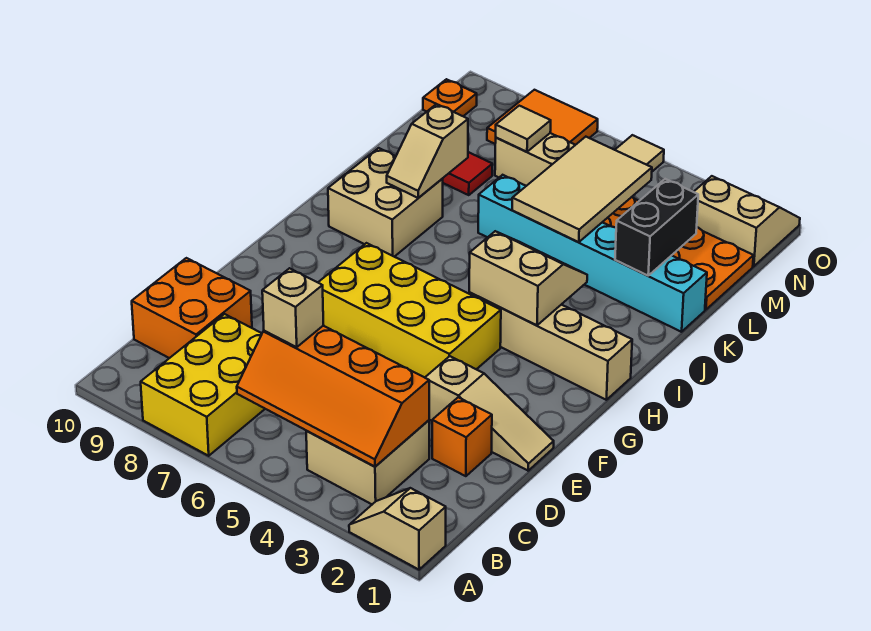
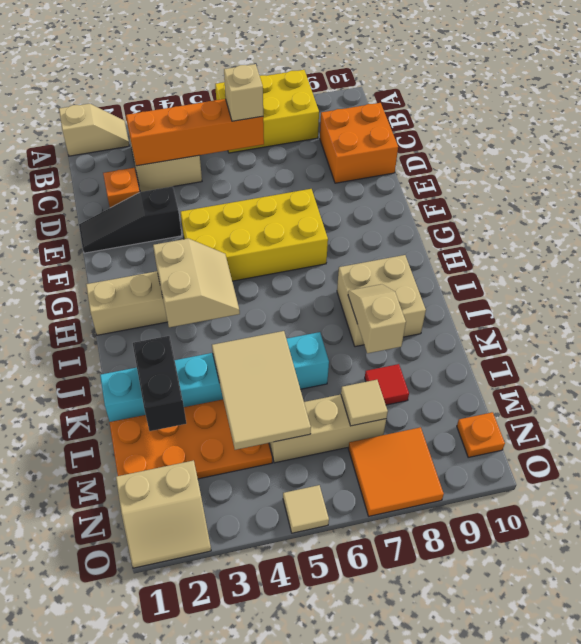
yellow brick A7:C8 level 1 -> yellow brick A6:B8 level 1
tan slope E1:E3 level 1 top 3 -> black slope E1:E3 level 1 top 3
tan slope H3:I4 level 2 top H -> tan slope H3:I4 level 2 top 3

